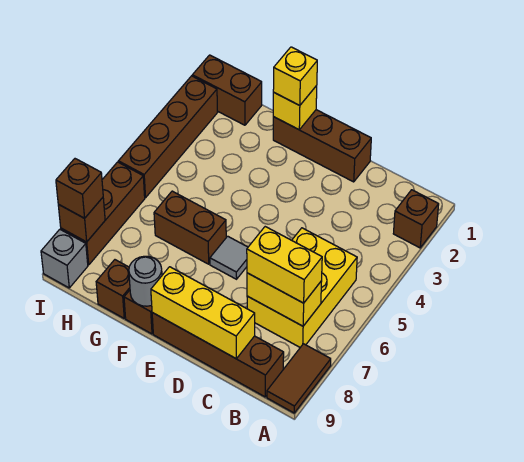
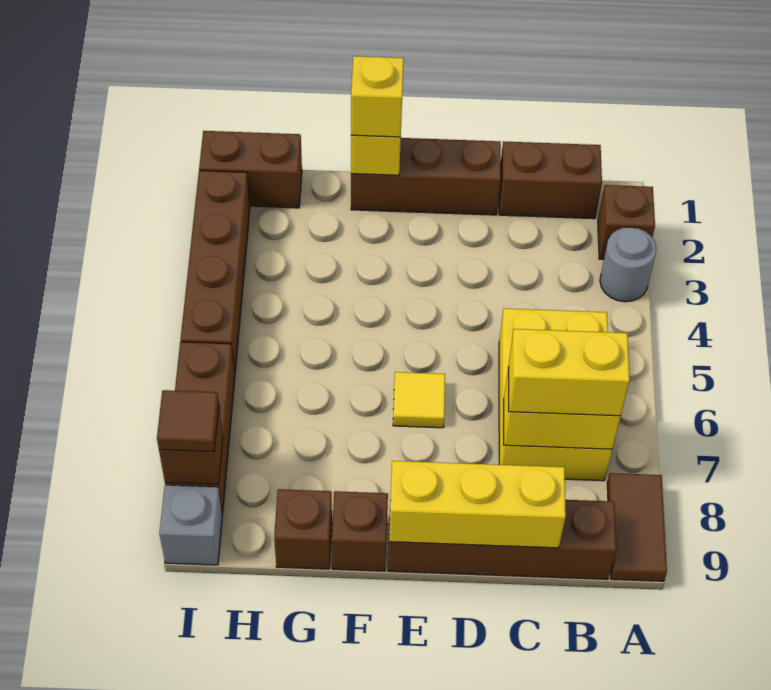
grey tile E6 level 1 -> yellow tile E6 level 1
brown brick F6:G6 level 1 -> brown brick B1:C1 level 1
grey round brick F9 level 2 -> grey round brick A3 level 1
brown brick I8 level 3 -> brown tile I8 level 3

